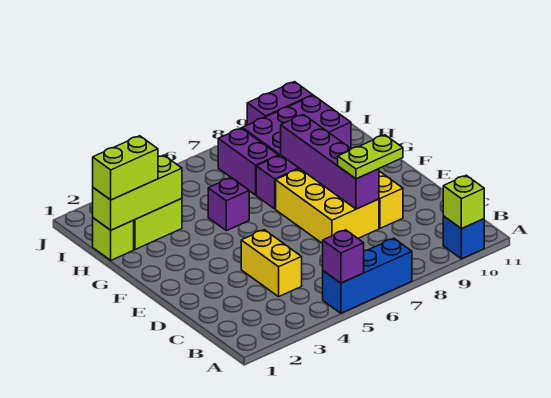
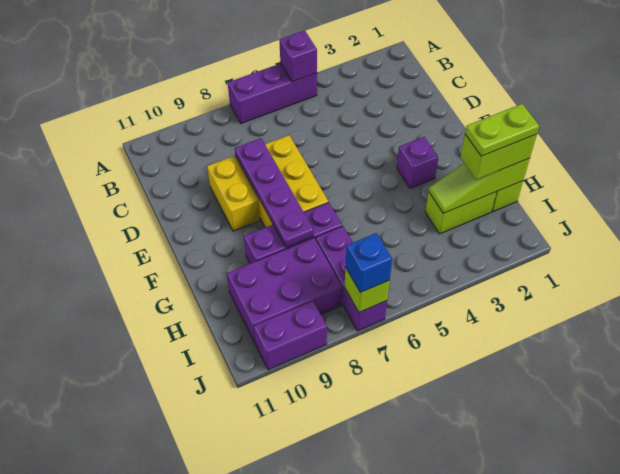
blue brick A5:A7 level 1 -> purple brick A5:A7 level 1
blue brick A10 level 1 -> blue brick J7 level 3
lime brick A10 level 2 -> lime brick J7 level 2
yellow brick C4:D4 level 1 -> none
purple brick D8:G8 level 2 -> purple plate D8:G8 level 2
lime plate D8:D9 level 3 -> lime plate H1:H2 level 4
purple brick G5 level 1 -> purple brick F3 level 1
lime brick H1:H3 level 2 -> lime slope H1:H3 level 2 top 1
purple brick H7:I7 level 1 -> purple brick H7:J7 level 1

